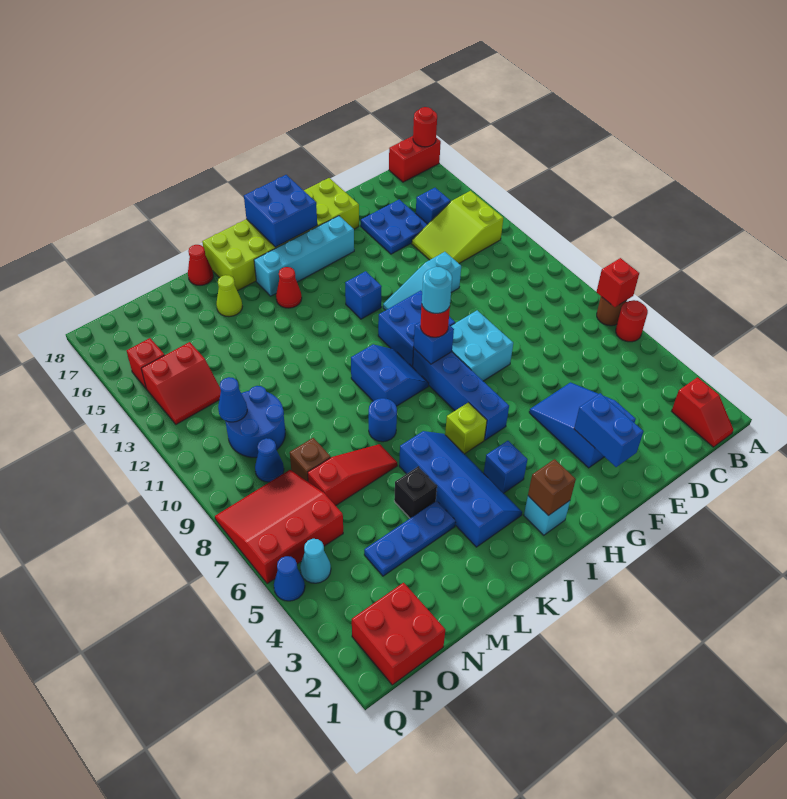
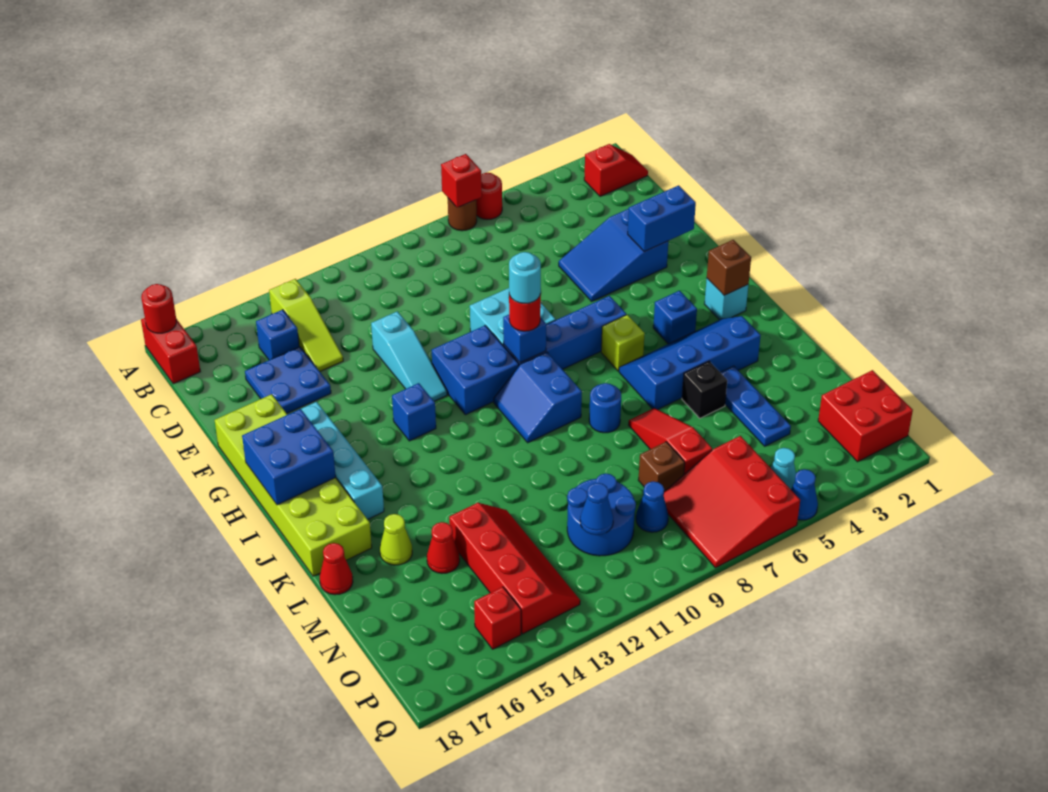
lime slope B13:D14 level 1 top B -> lime slope B14:D14 level 1 top B
blue slope I9:J10 level 1 top J -> blue slope I9:J10 level 1 top 9
red cone J15 level 1 -> red cone M15 level 1
red slope O13:P14 level 1 top 14 -> red slope M13:P14 level 1 top 14

